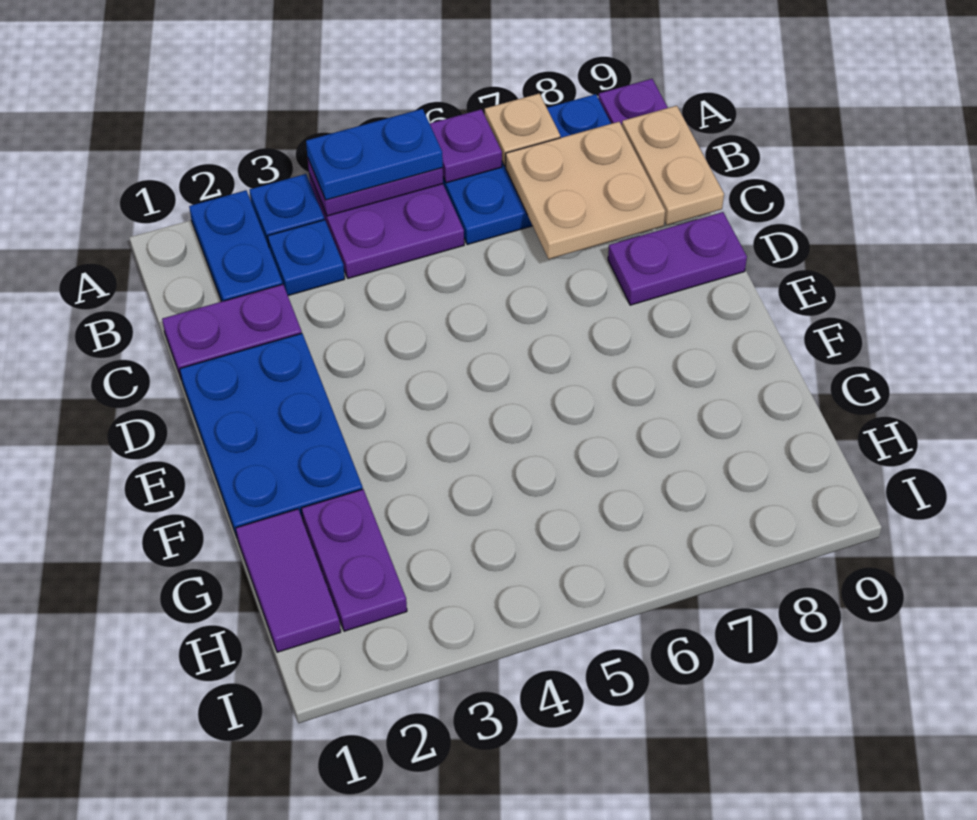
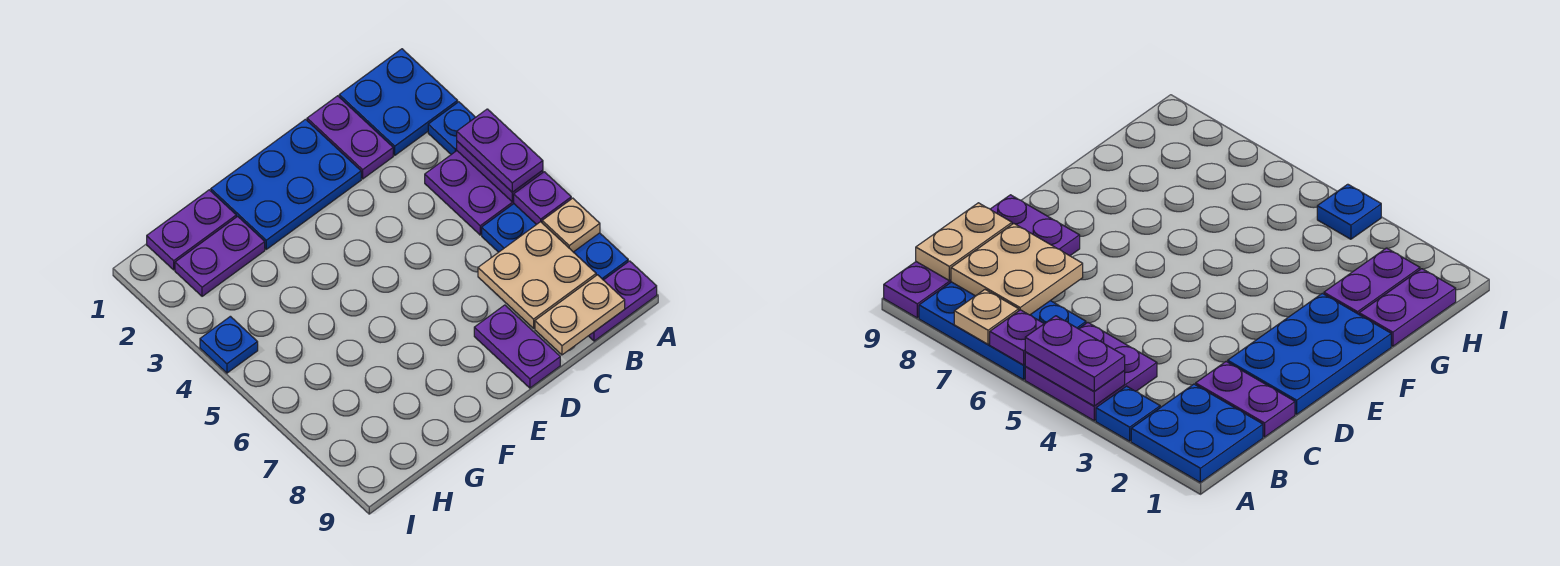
blue plate A2:B2 level 1 -> blue plate A1:B2 level 1
blue plate A4:A5 level 3 -> purple plate A4:A5 level 3
blue plate B3 level 1 -> blue plate I4 level 1
purple tile G1:H1 level 1 -> purple plate G1:H1 level 1

